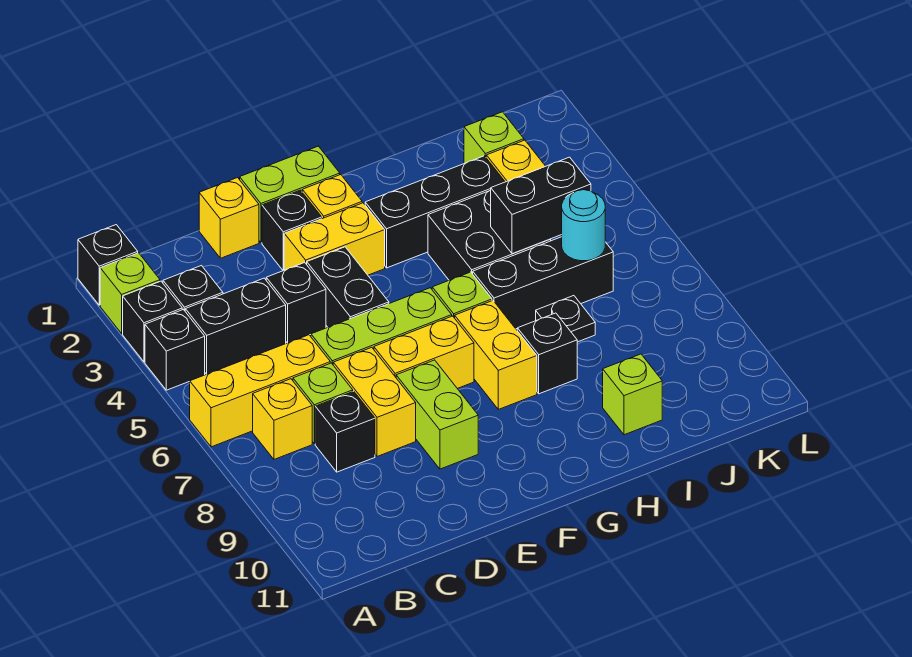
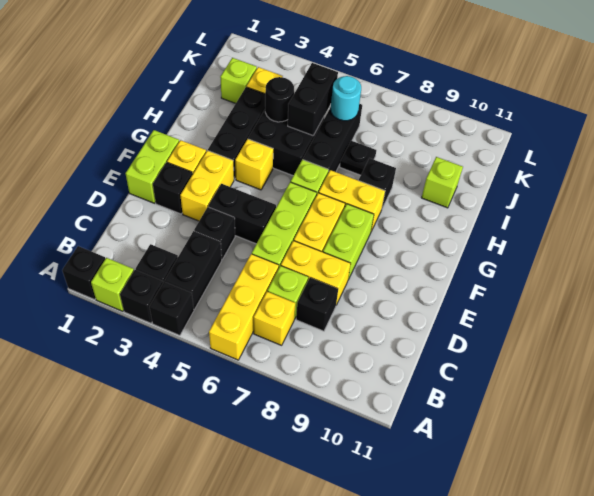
yellow brick D1 level 1 -> yellow brick G4 level 1
lime brick E8:E9 level 1 -> lime brick E8:F8 level 1
none -> black round brick I4 level 2

